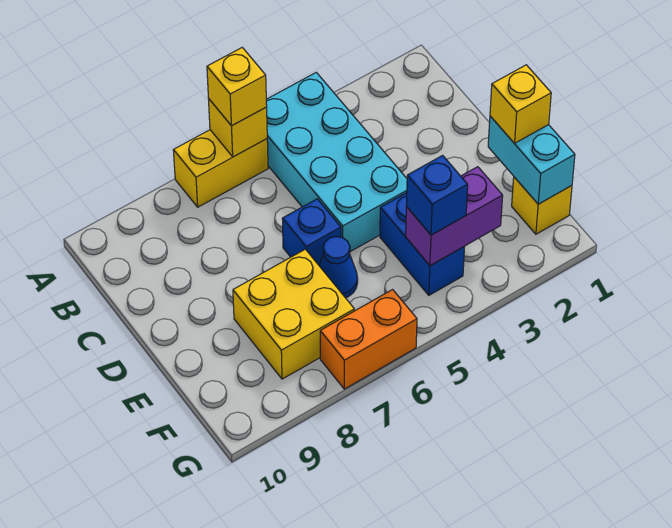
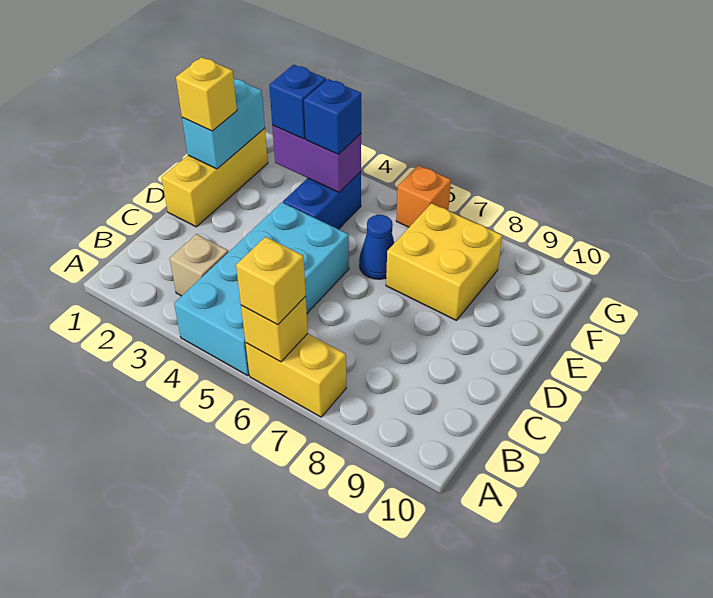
none -> tan brick B3 level 1
blue brick D6 level 1 -> blue brick F3 level 3
yellow brick F1 level 1 -> yellow brick D1:F1 level 1
orange brick G6:G7 level 1 -> orange brick G6 level 1

